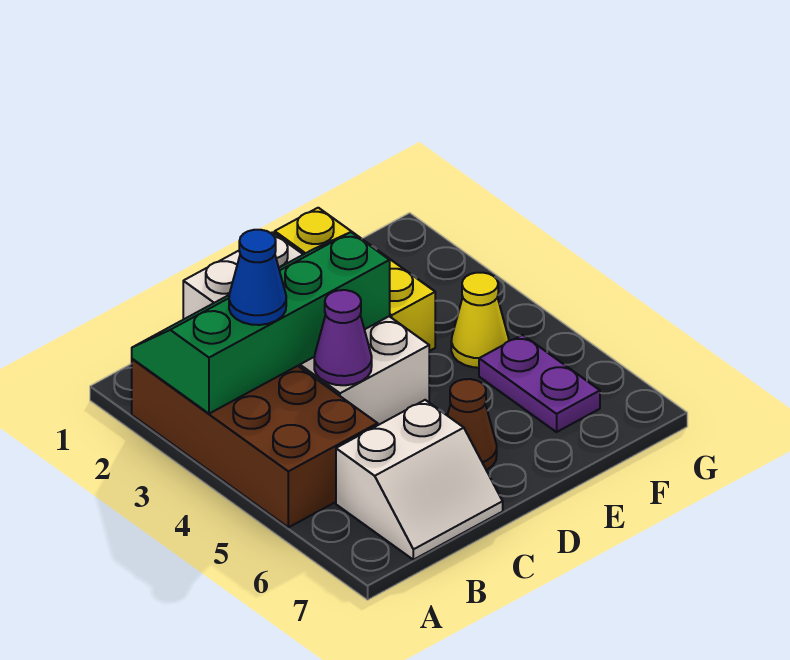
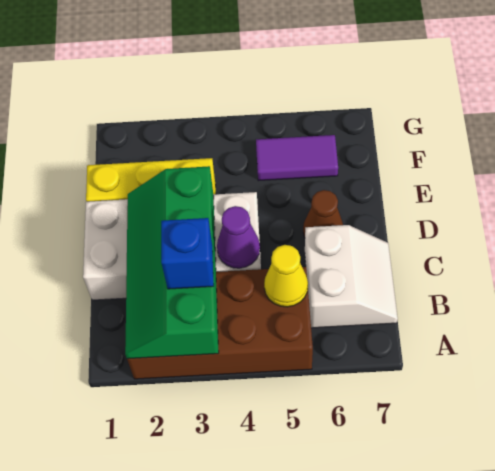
blue cone B3 level 3 -> blue brick B3 level 3
yellow cone F4 level 1 -> yellow cone B5 level 2
purple plate F5:F6 level 1 -> purple tile F5:F6 level 1

